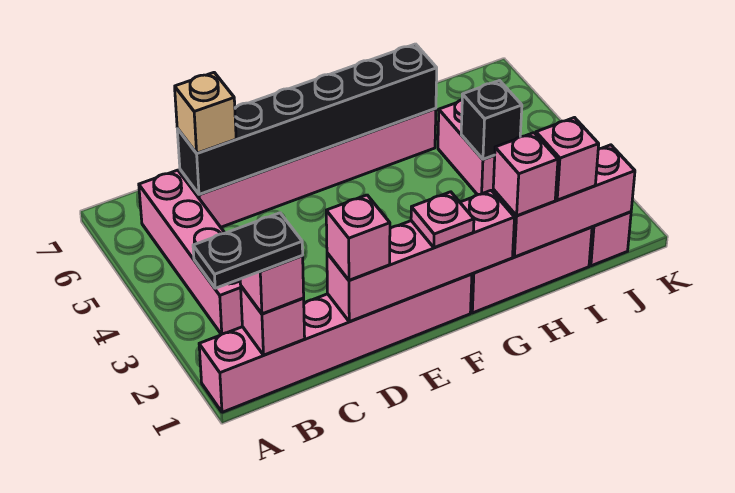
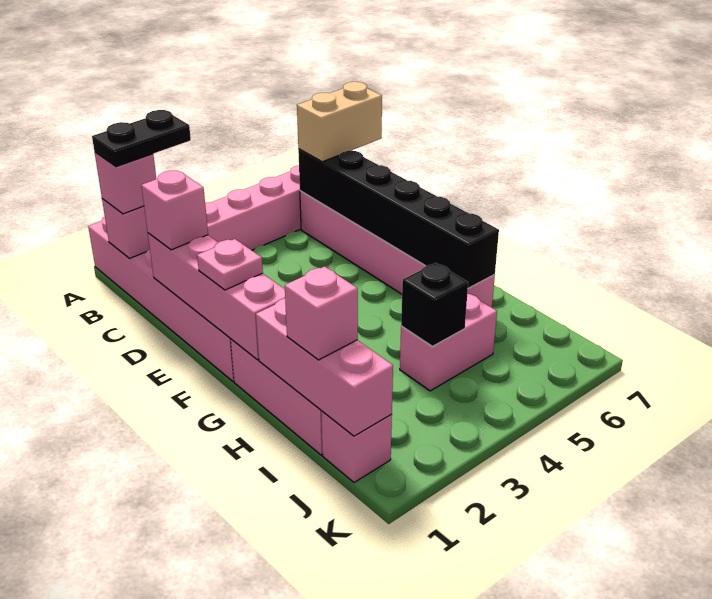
black plate A1:B1 level 4 -> black plate B1:B2 level 4
tan brick C6 level 3 -> tan brick C6:C7 level 3
pink brick H1 level 3 -> none

